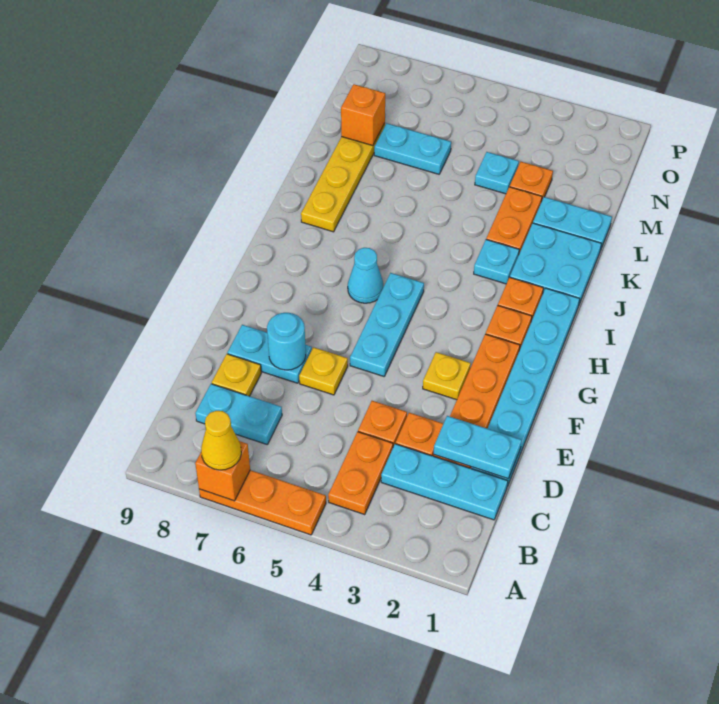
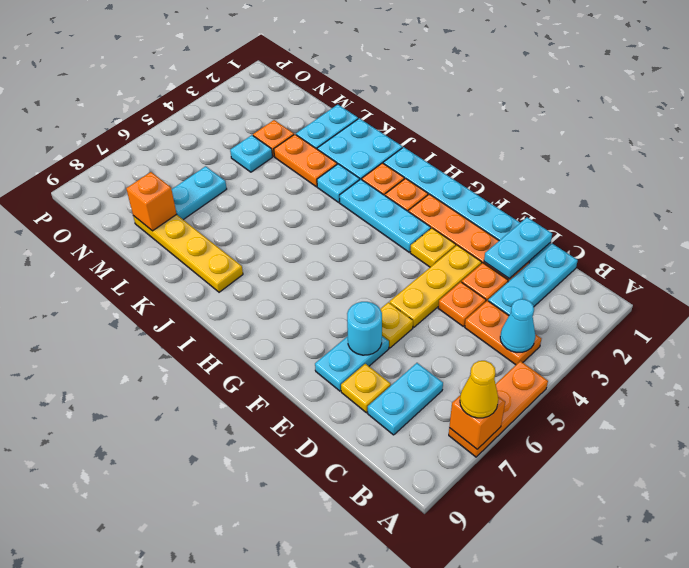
none -> yellow plate E3:E5 level 1
cyan plate F5:H5 level 1 -> cyan plate G3:I3 level 1
cyan cone H6 level 1 -> cyan cone B4 level 2

